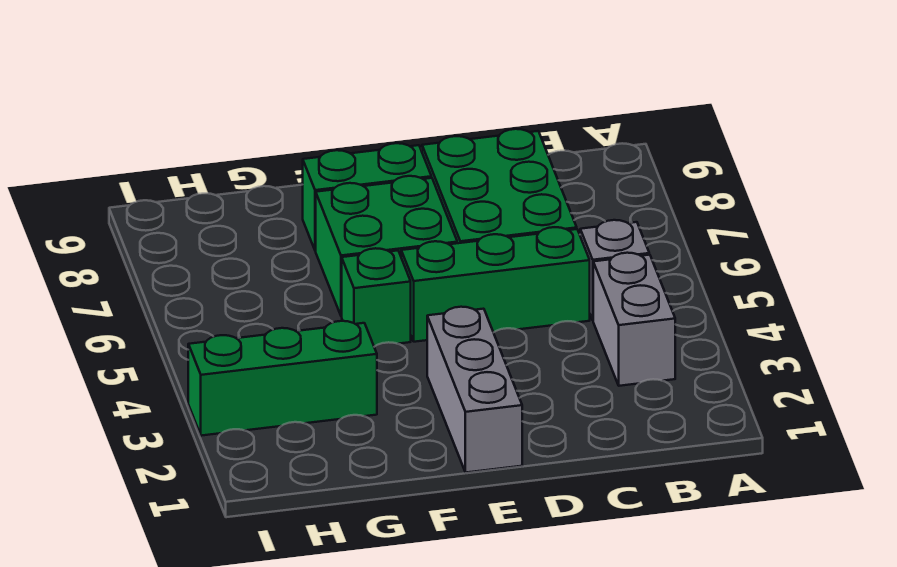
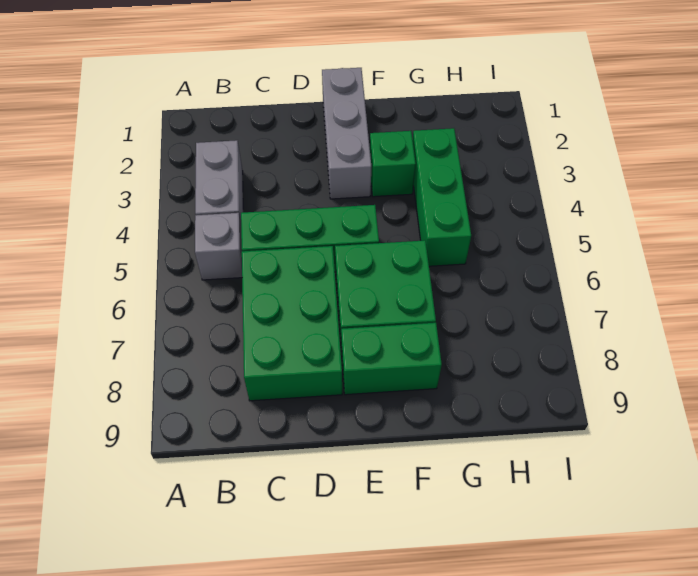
green brick F5 level 1 -> green brick F3 level 1
green brick G3:I3 level 1 -> green brick G3:G5 level 1

